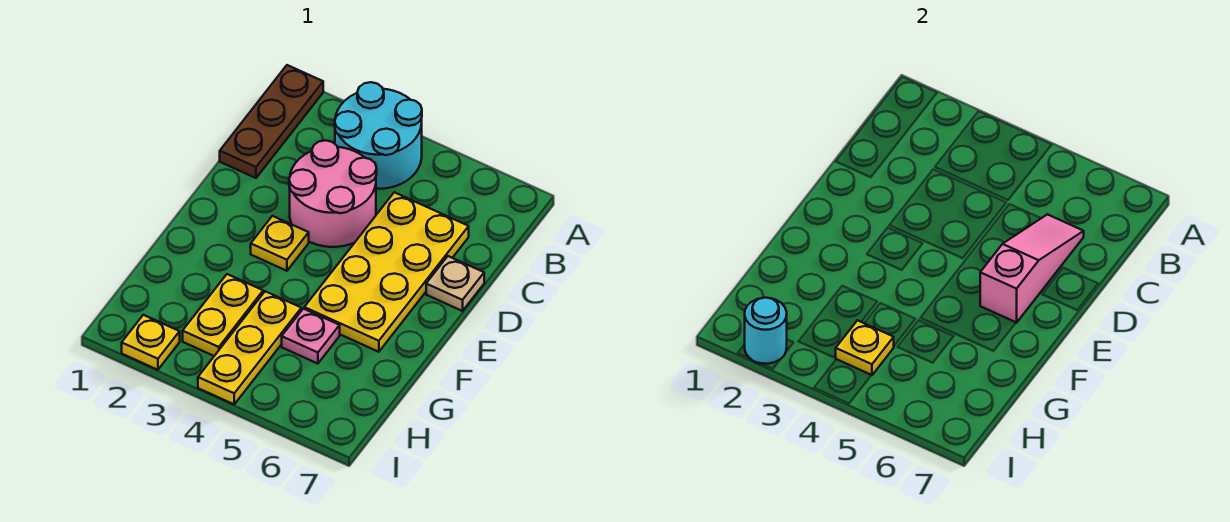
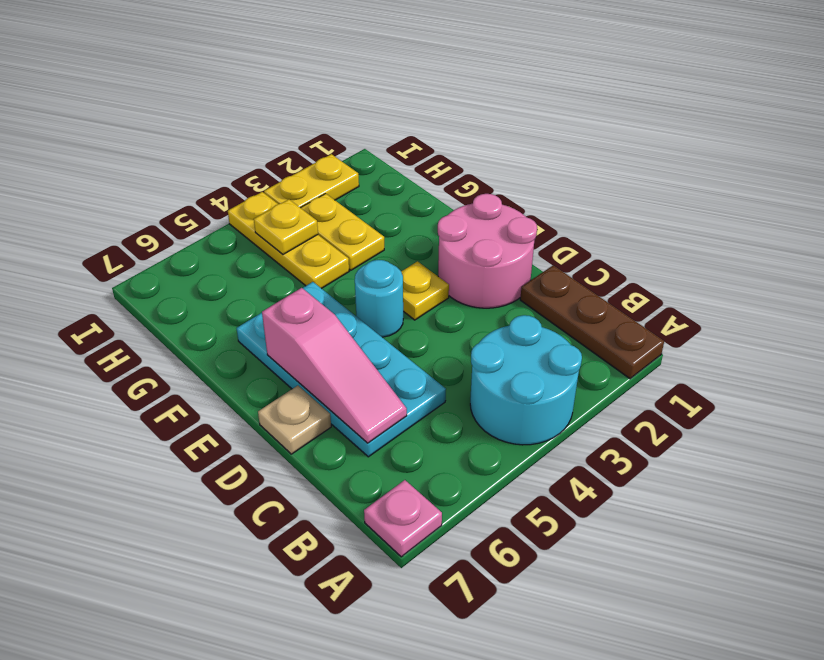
pink round brick C3:D4 level 1 -> pink round brick D1:E2 level 1
yellow plate C5:F6 level 1 -> cyan plate C5:F6 level 1
pink plate G5 level 1 -> pink plate A7 level 1
yellow plate I2 level 1 -> yellow plate I2:I3 level 1
cyan round brick I2 level 2 -> cyan round brick E4 level 1

